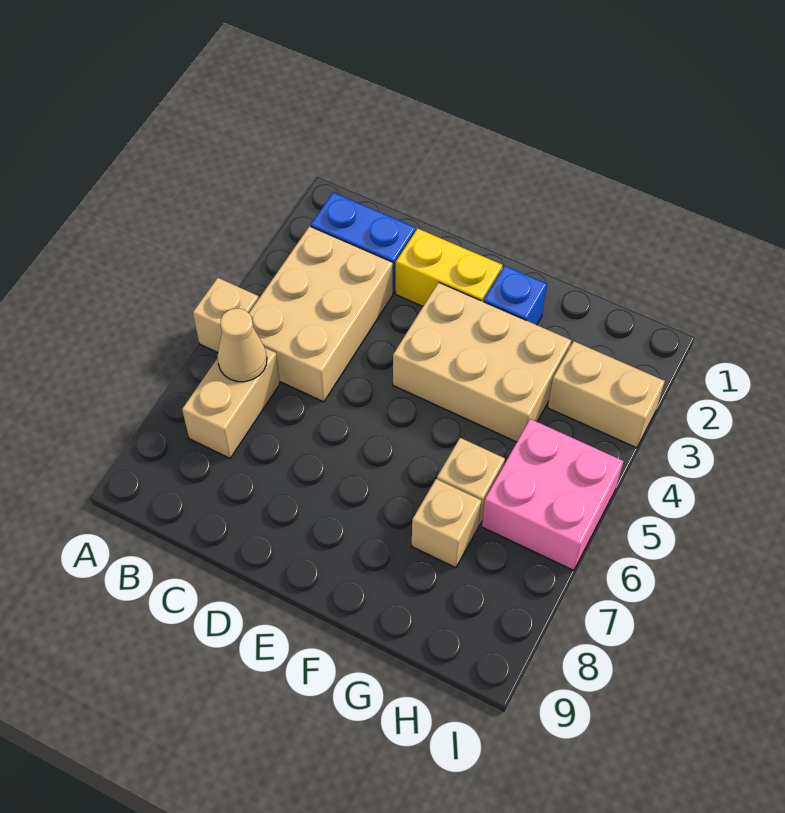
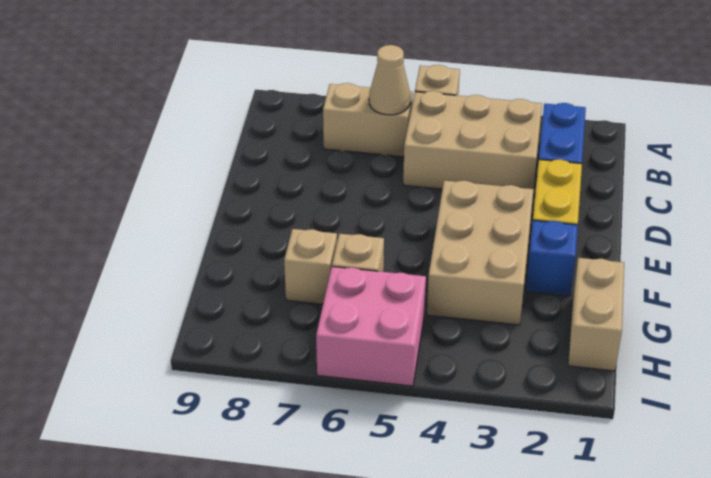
tan brick H3:I3 level 1 -> tan brick G1:H1 level 1

